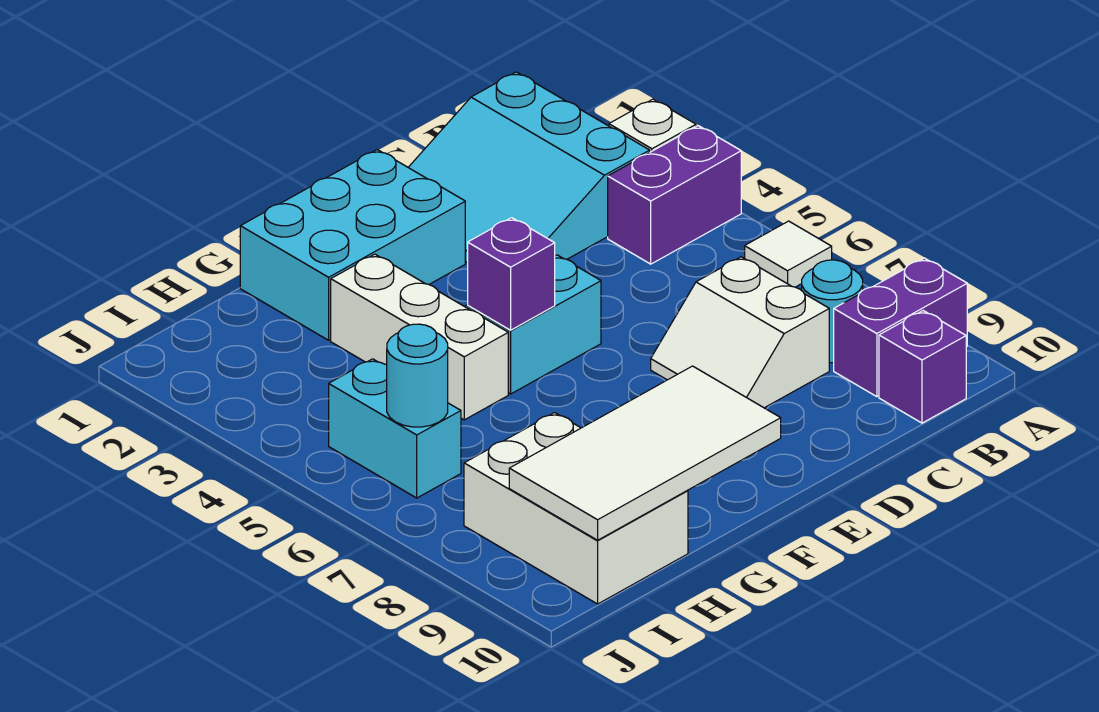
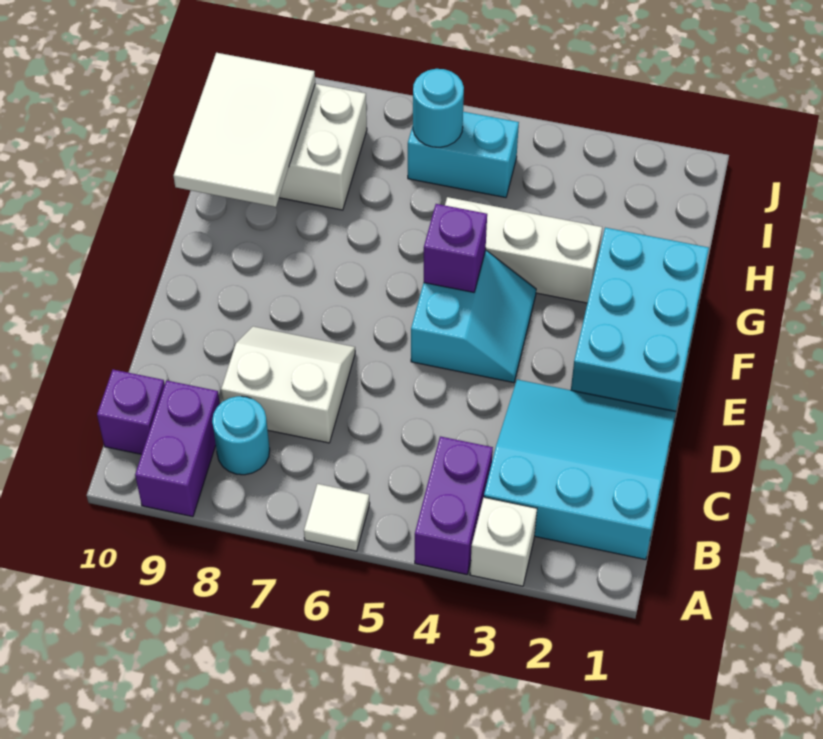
white tile F9:I10 level 2 -> white tile G9:I10 level 2

